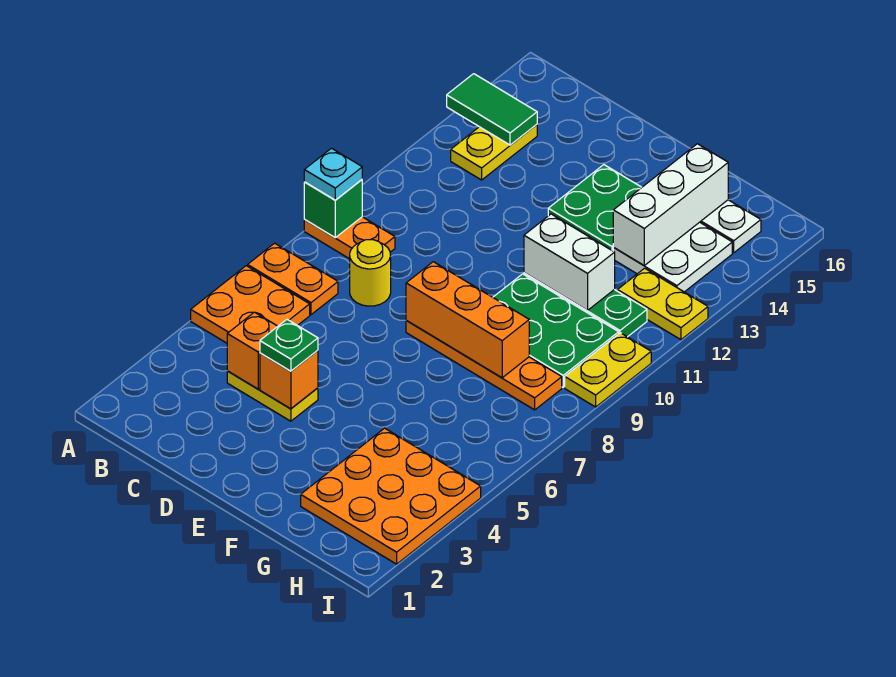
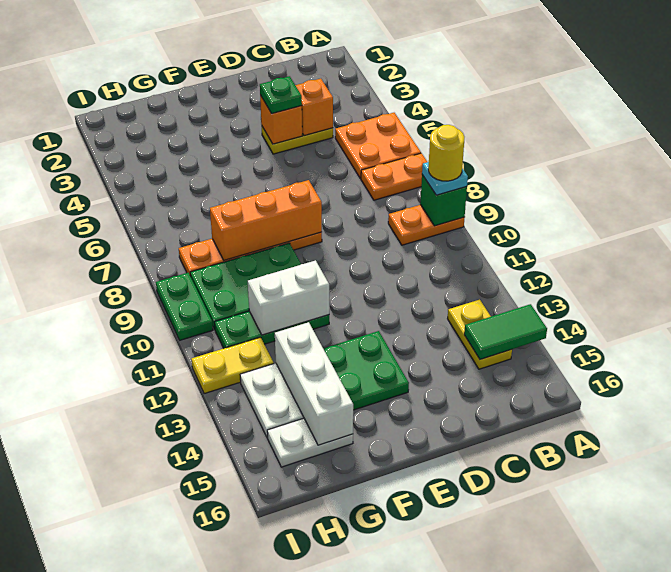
yellow round brick C8 level 1 -> yellow round brick A9 level 4
orange plate G2:I4 level 1 -> none
yellow plate I9:I10 level 1 -> green plate I9:I10 level 1

